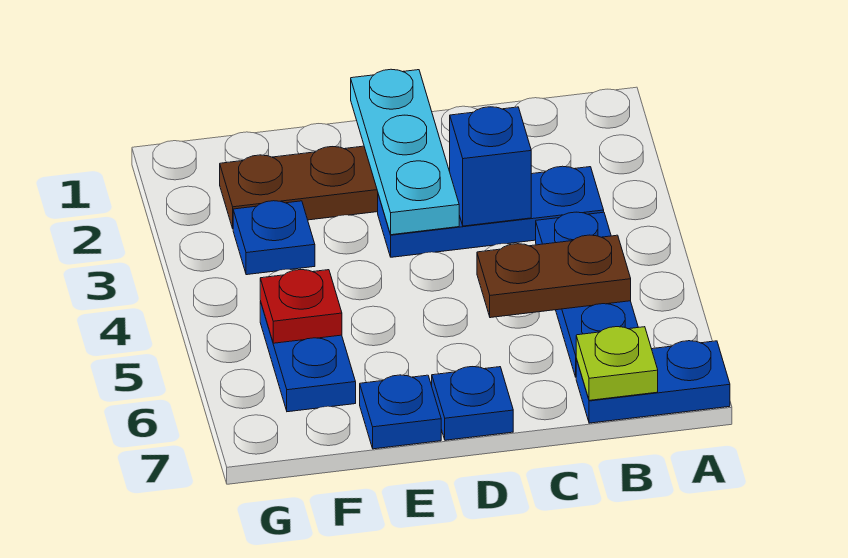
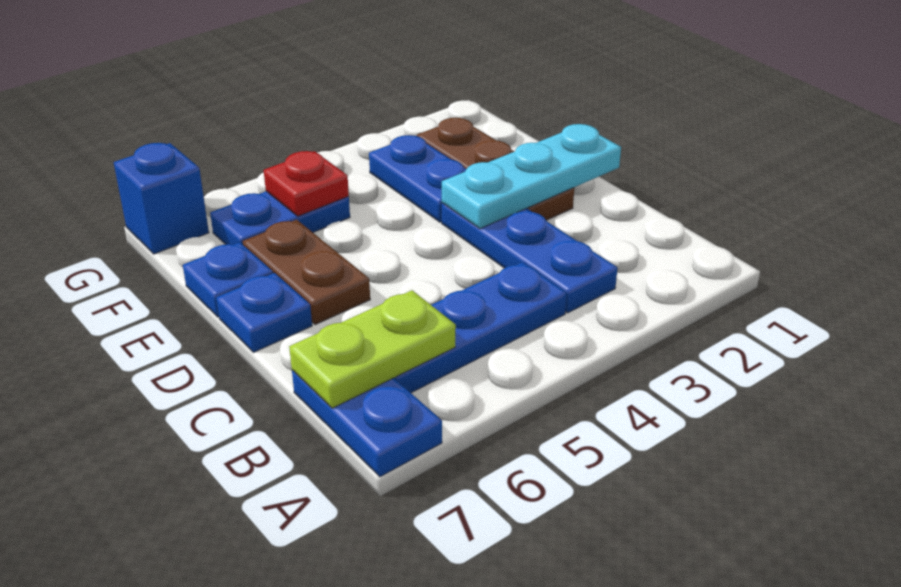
brown plate B5:C5 level 2 -> brown plate D6:E6 level 1
lime plate B7 level 2 -> lime plate B6:B7 level 2
blue brick C3 level 2 -> blue brick G7 level 1
blue plate F3 level 1 -> blue plate E3:F3 level 1

